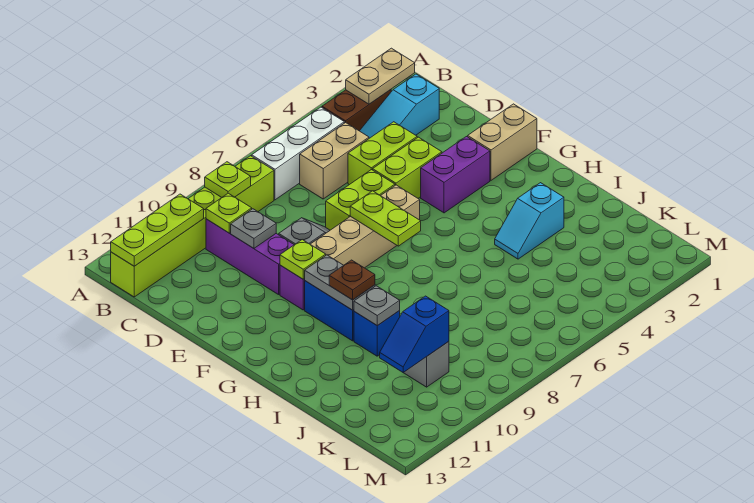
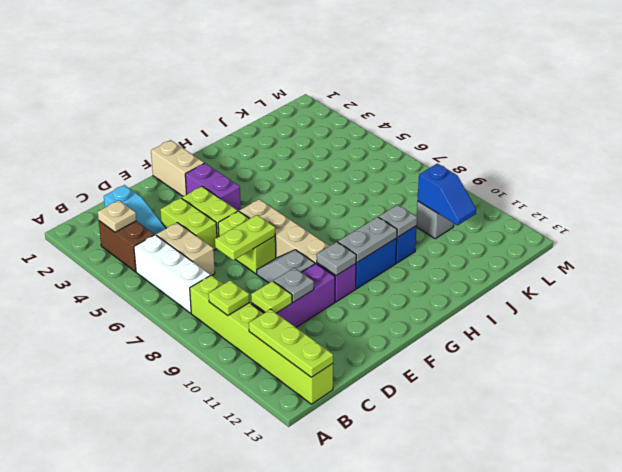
tan plate B2:B3 level 2 -> tan plate B3 level 2
lime plate F7:G7 level 2 -> lime plate D7:E7 level 2
lime plate F10 level 2 -> grey plate F10 level 2
brown plate H10 level 3 -> none
cyan slope I3:I4 level 1 top 3 -> none

